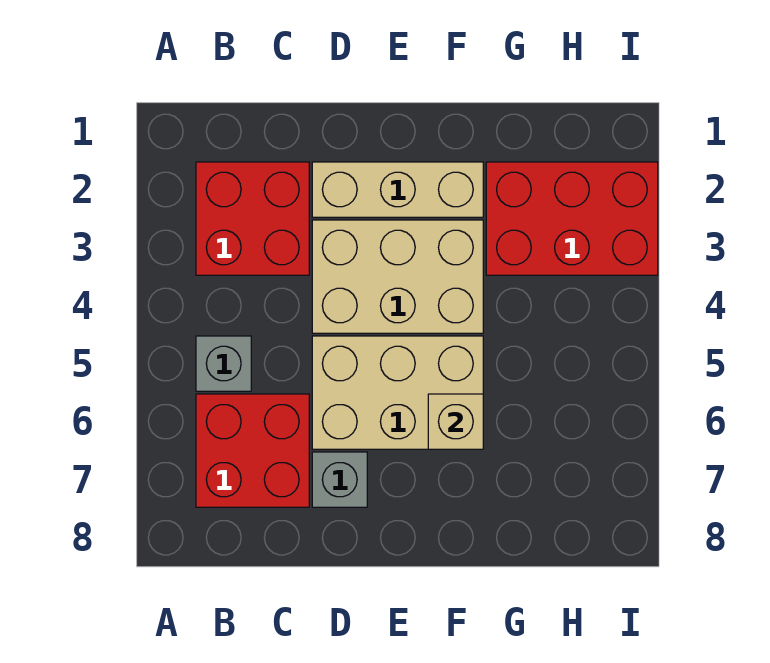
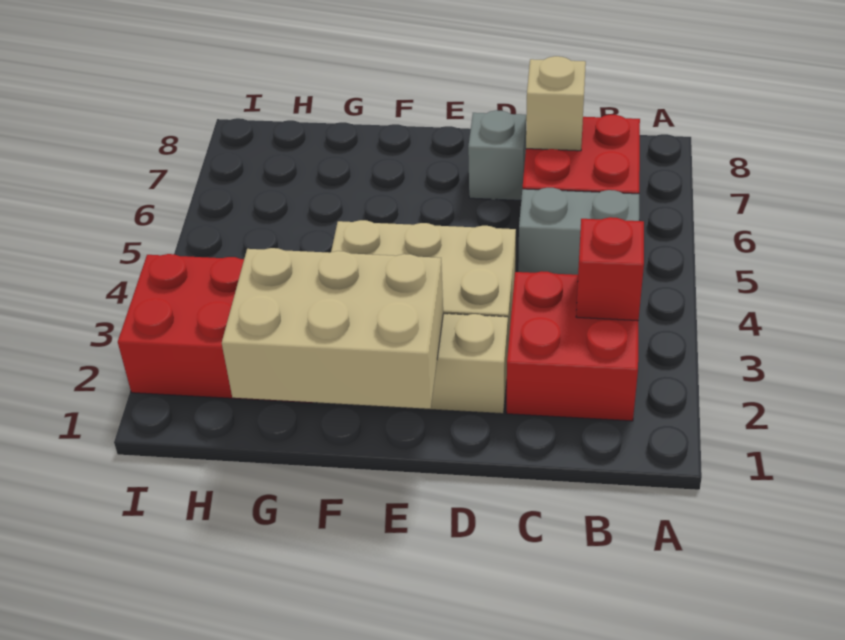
none -> red brick B3 level 2
grey brick B5 level 1 -> grey brick B5:C5 level 1
tan brick D5:F6 level 1 -> tan brick E1:G2 level 2
tan brick F6 level 2 -> tan brick C7 level 2

